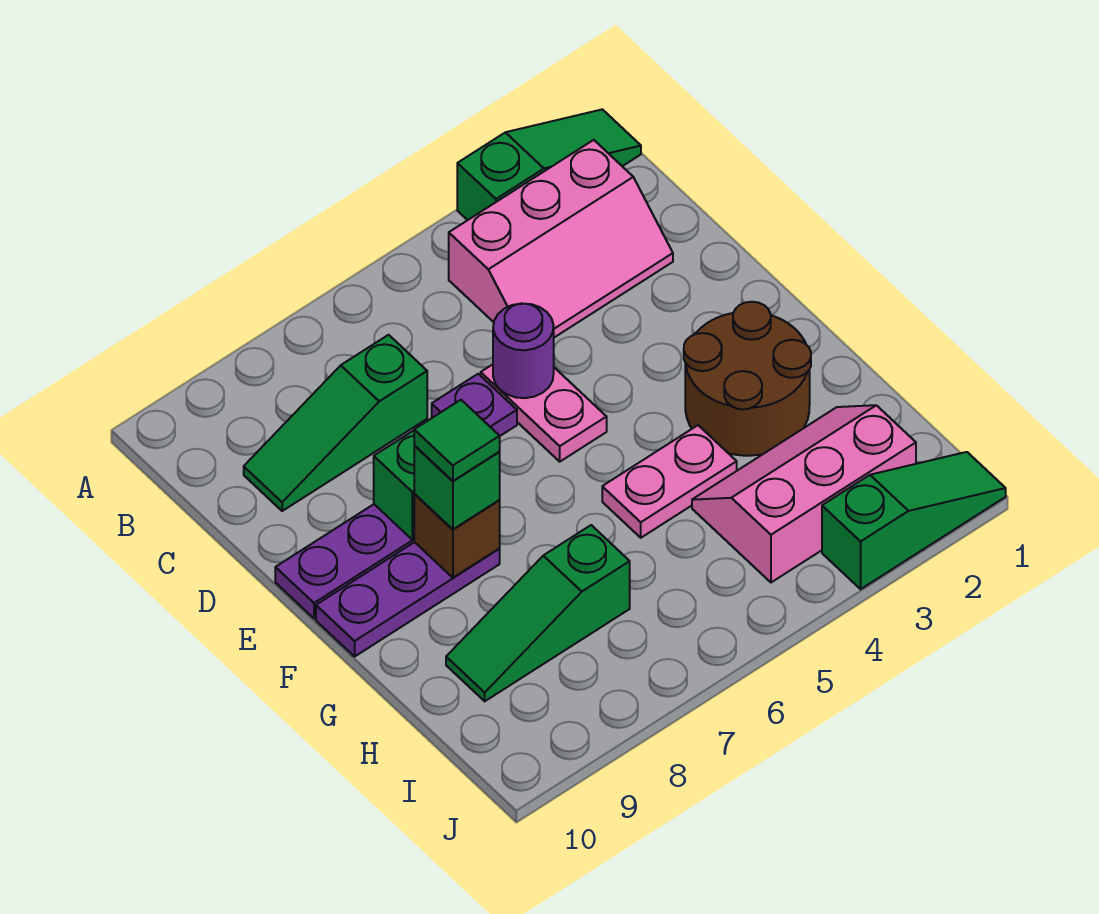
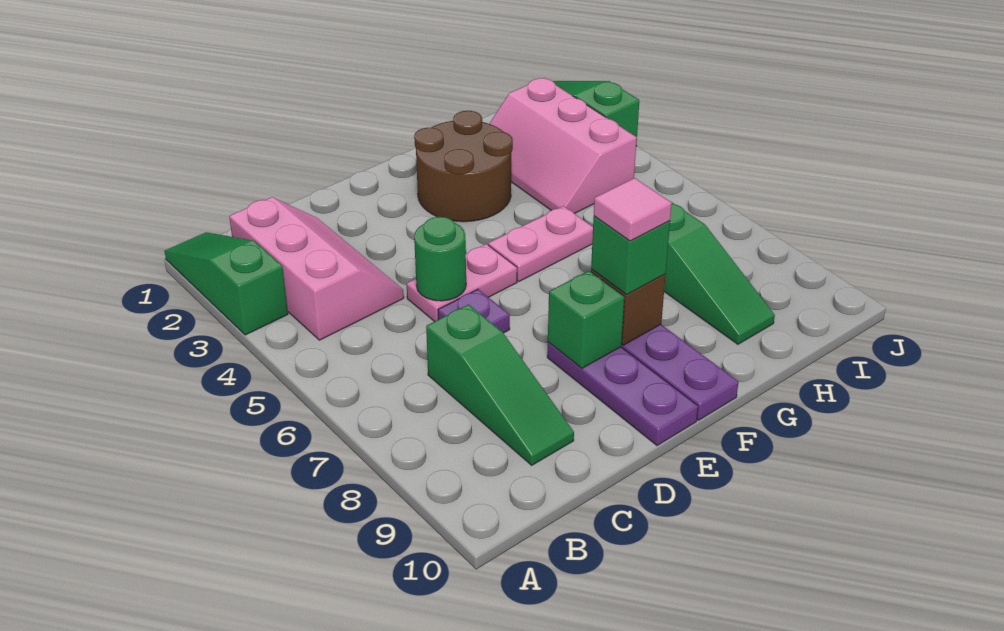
purple round brick D5 level 2 -> green round brick D5 level 2
green tile F8 level 4 -> pink tile F8 level 4
pink plate G4:G5 level 1 -> pink plate F5:G5 level 1

